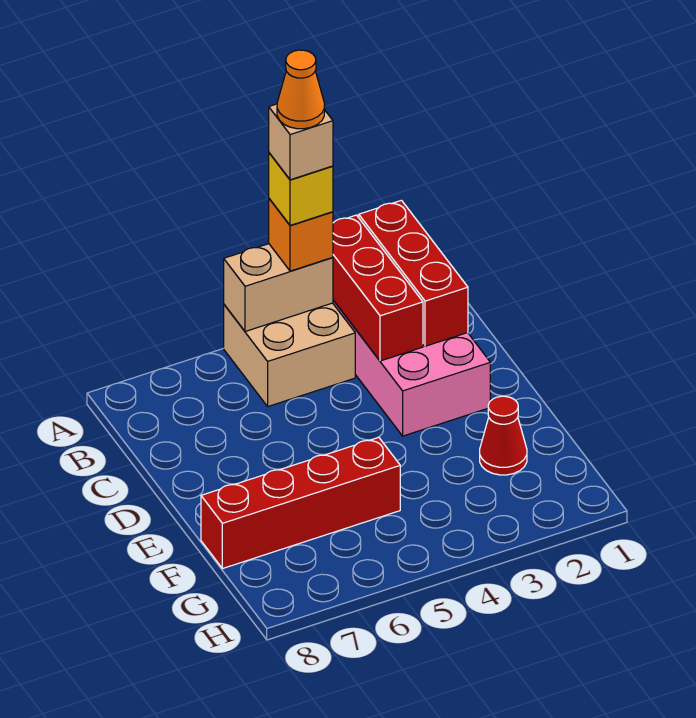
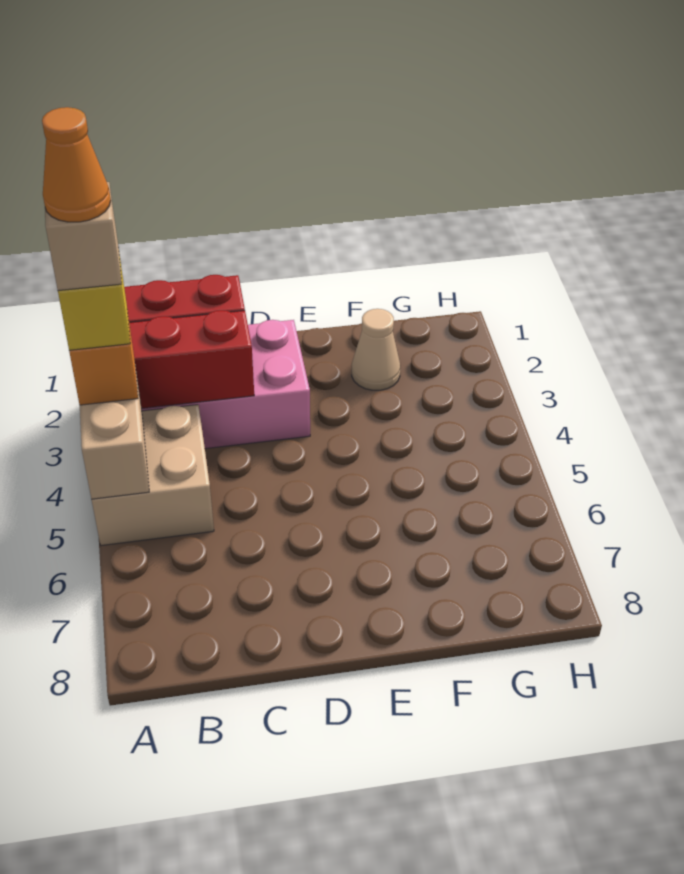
red cone F2 level 1 -> tan cone F2 level 1
red brick F5:F8 level 1 -> none

